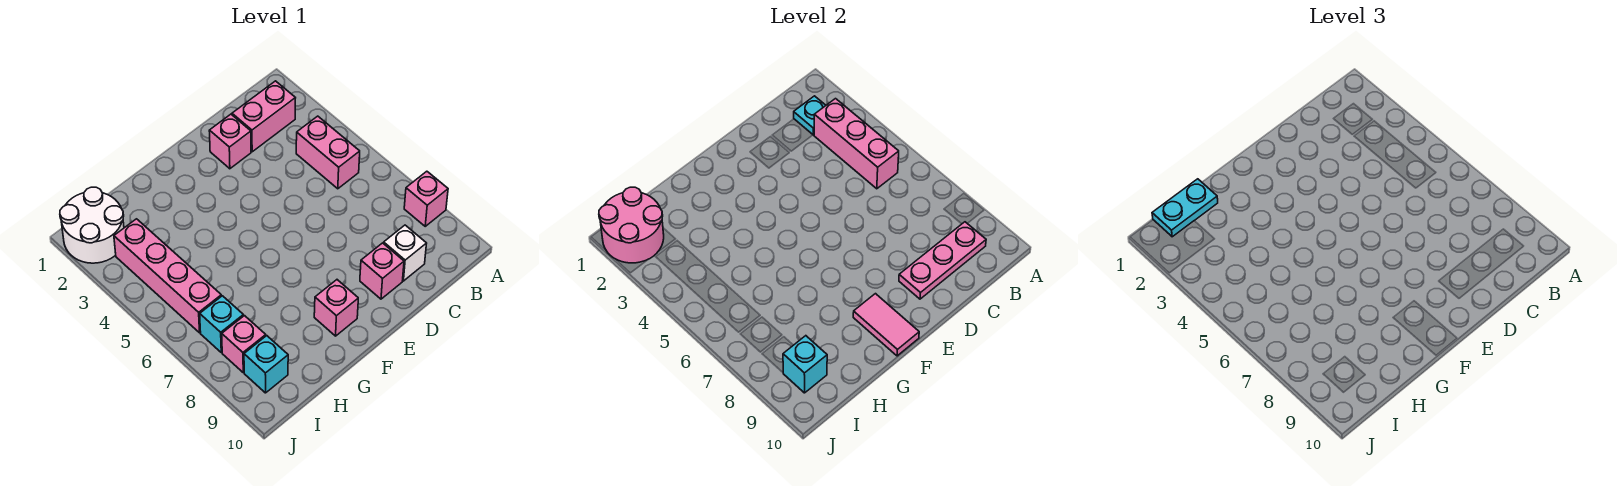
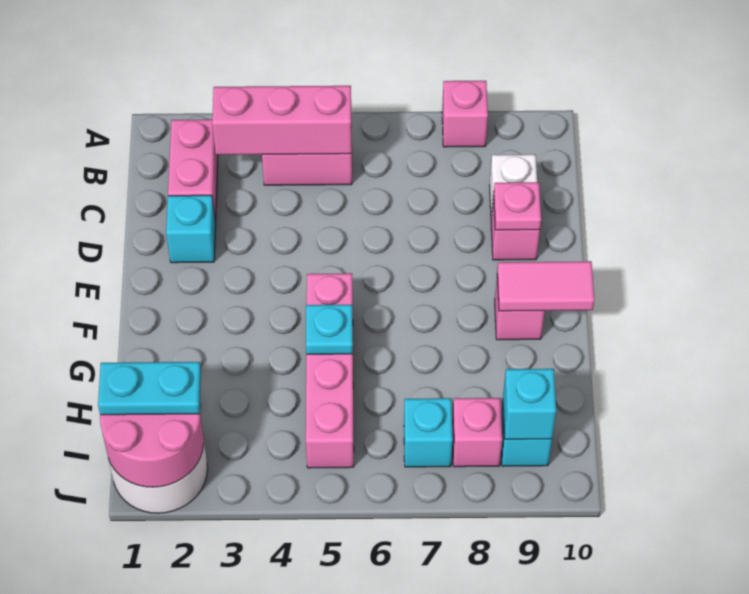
cyan plate B2 level 2 -> cyan plate G5 level 2
pink plate B9:D9 level 2 -> pink plate D9 level 2
pink brick D2 level 1 -> cyan brick D2 level 1
cyan plate H1:I1 level 3 -> cyan plate I1:I2 level 3
pink brick I3:I6 level 1 -> pink brick F5:I5 level 1

